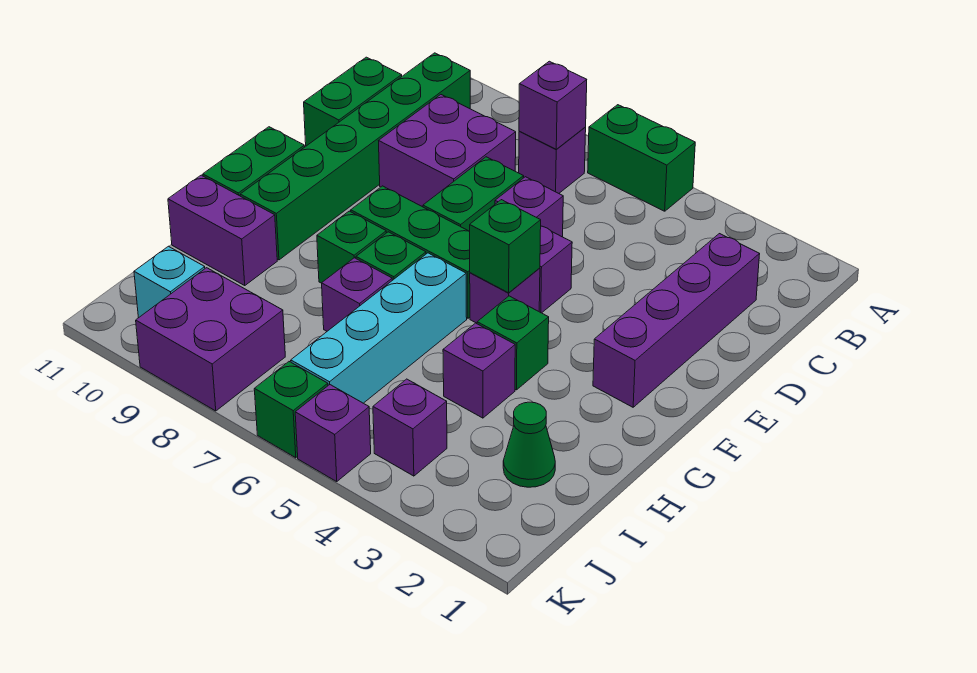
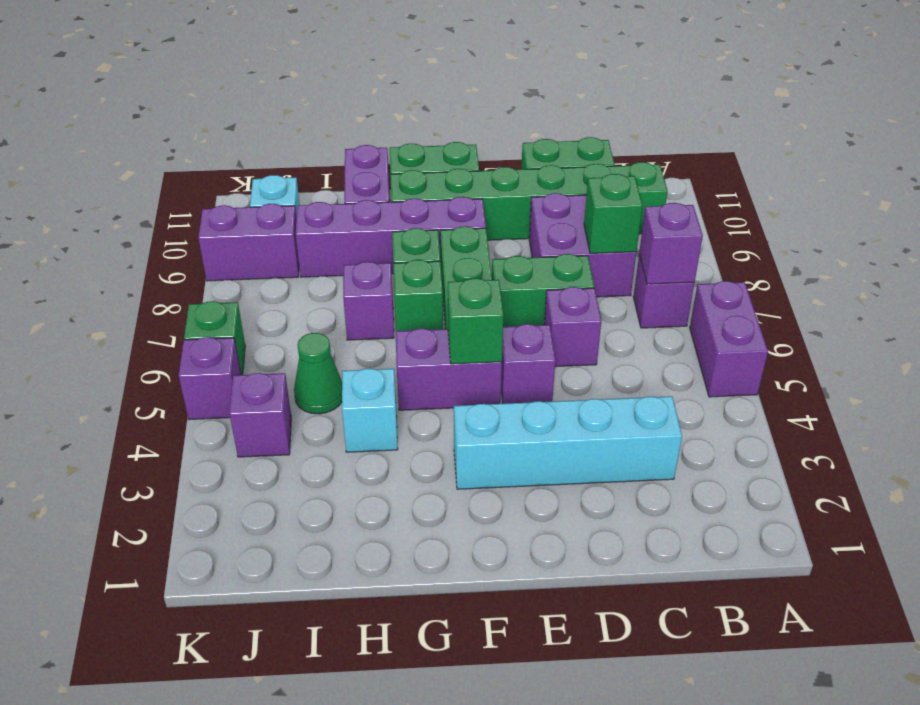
green brick A5:A6 level 1 -> purple brick A5:A6 level 1
purple brick C2:F2 level 1 -> purple brick F9:I9 level 1
purple brick F5 level 1 -> purple brick F5:G5 level 1
green brick G4 level 1 -> green brick C8 level 2
cyan brick G6:J6 level 1 -> cyan brick C3:F3 level 1
purple brick H4 level 1 -> cyan brick H4 level 1
green cone I2 level 1 -> green cone I5 level 1
purple brick J8:K9 level 1 -> purple brick J9:K9 level 1

